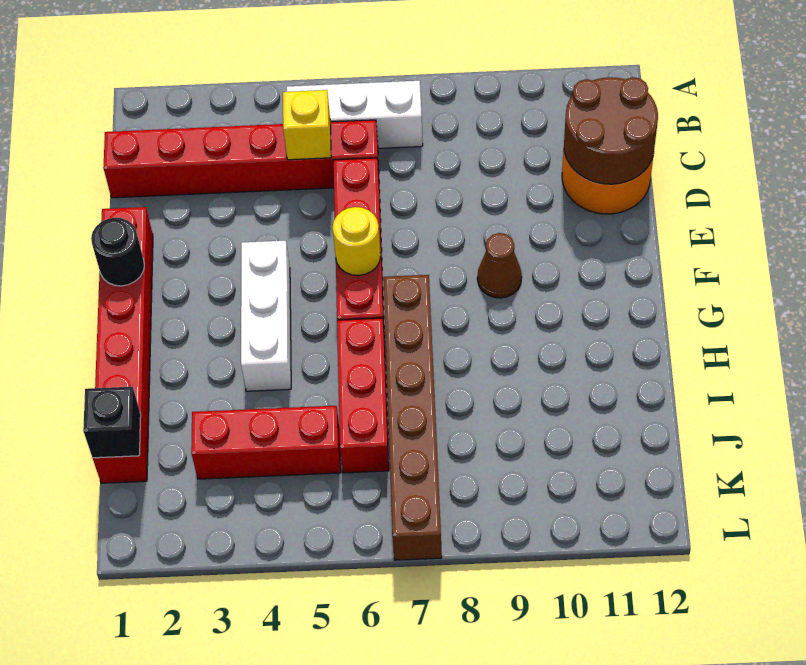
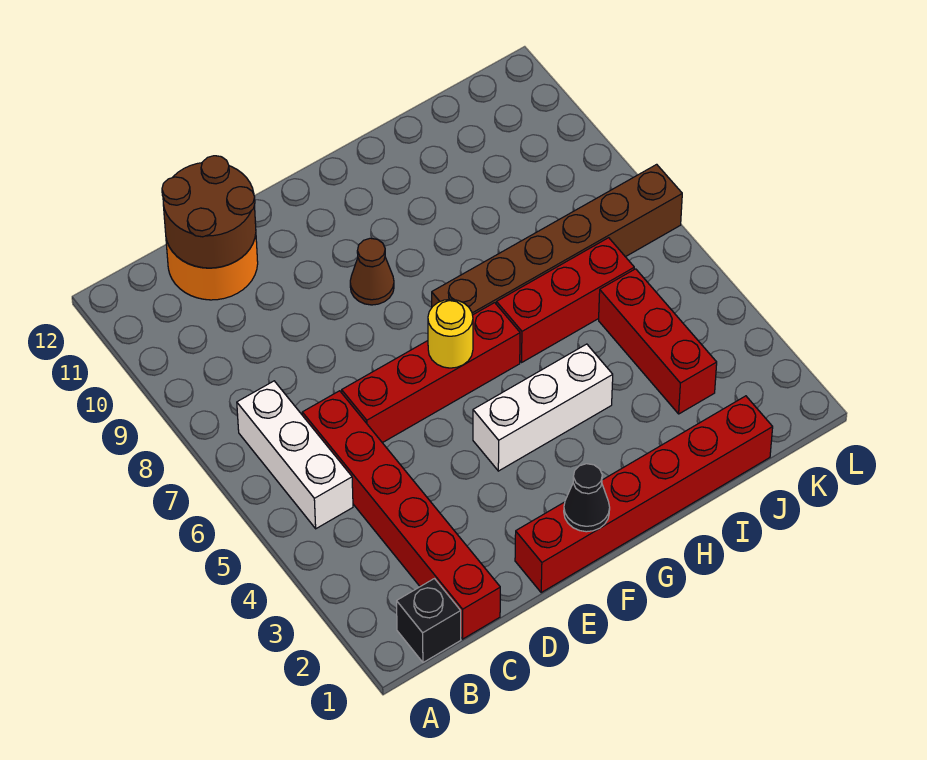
yellow brick C5 level 2 -> none
black round brick F1 level 2 -> black cone F1 level 2
black brick J1 level 2 -> black brick B1 level 1

